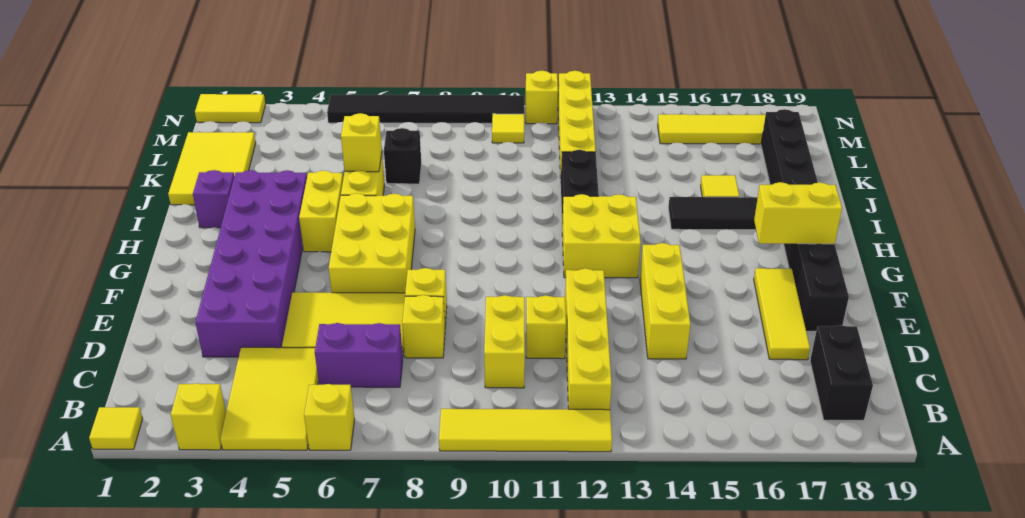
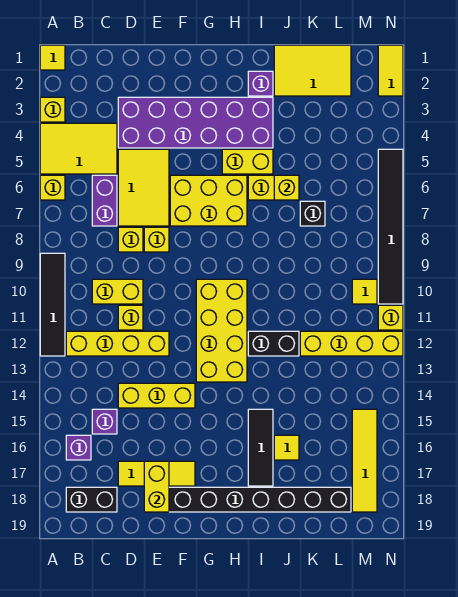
yellow tile A9:A12 level 1 -> black tile A9:A12 level 1
none -> purple brick B16 level 1
none -> purple brick C15 level 1
yellow brick G12:H13 level 1 -> yellow brick G10:H13 level 1
yellow brick G17:G18 level 2 -> yellow brick E17:E18 level 2

